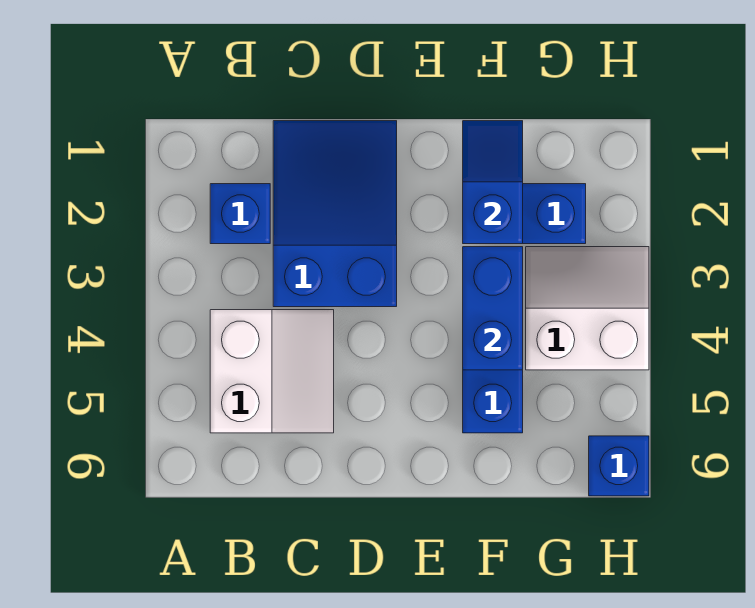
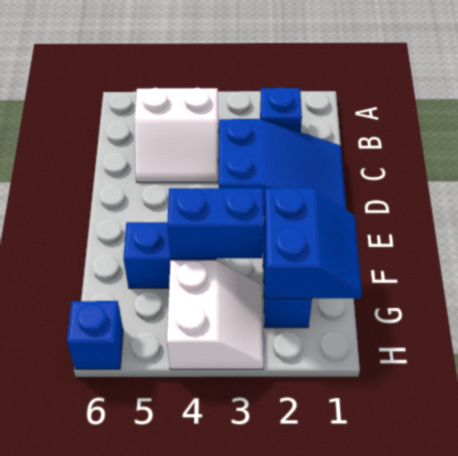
blue slope F1:F2 level 2 top 2 -> blue slope F1:G2 level 2 top 2

